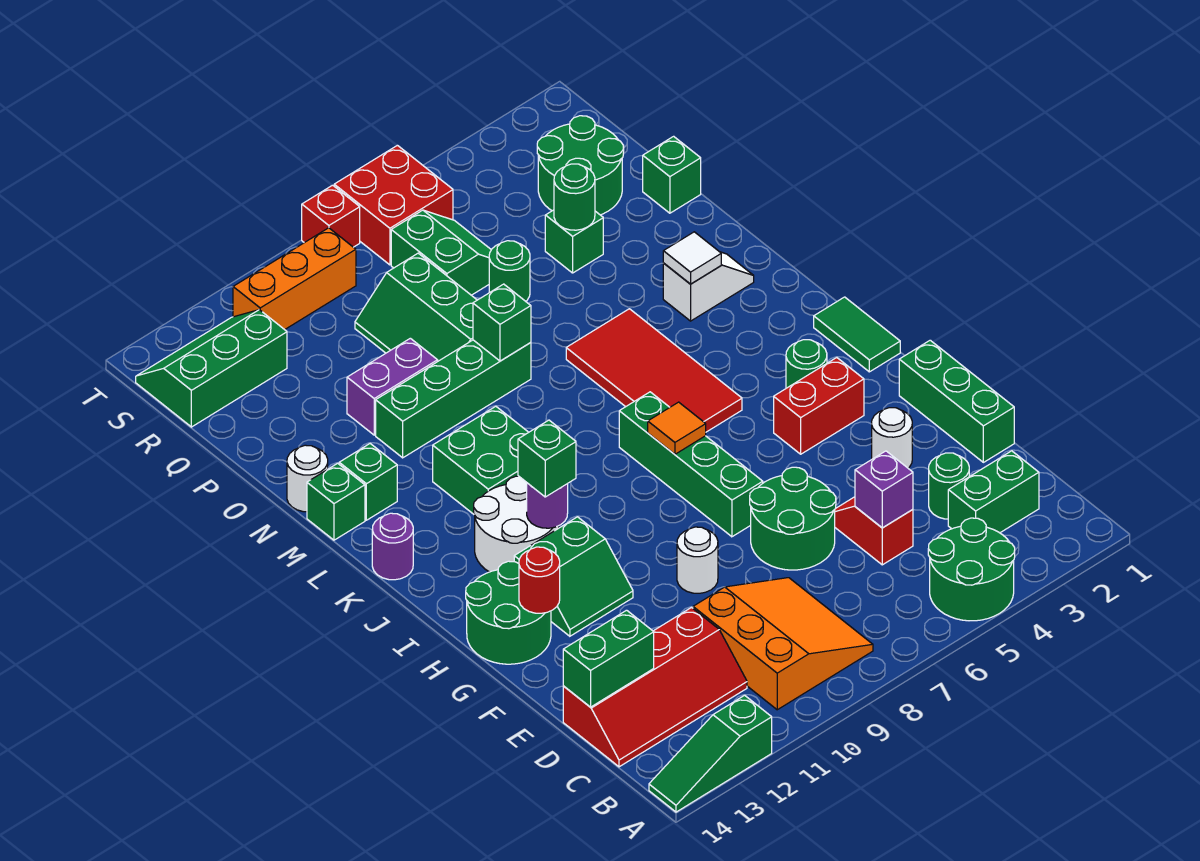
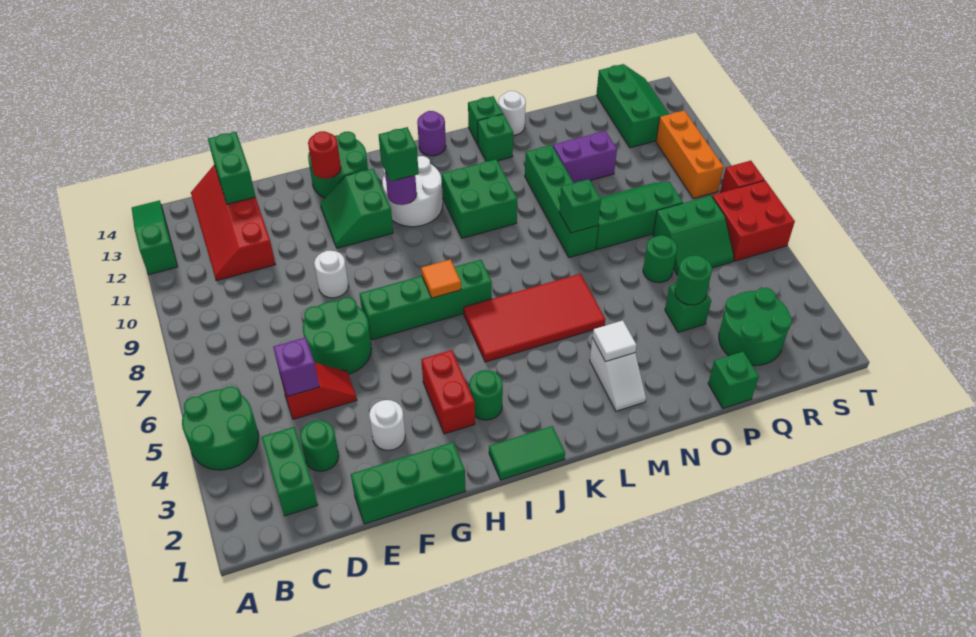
orange slope B8:D10 level 1 top 10 -> none
purple brick O10:O11 level 1 -> purple brick O11:P11 level 1

